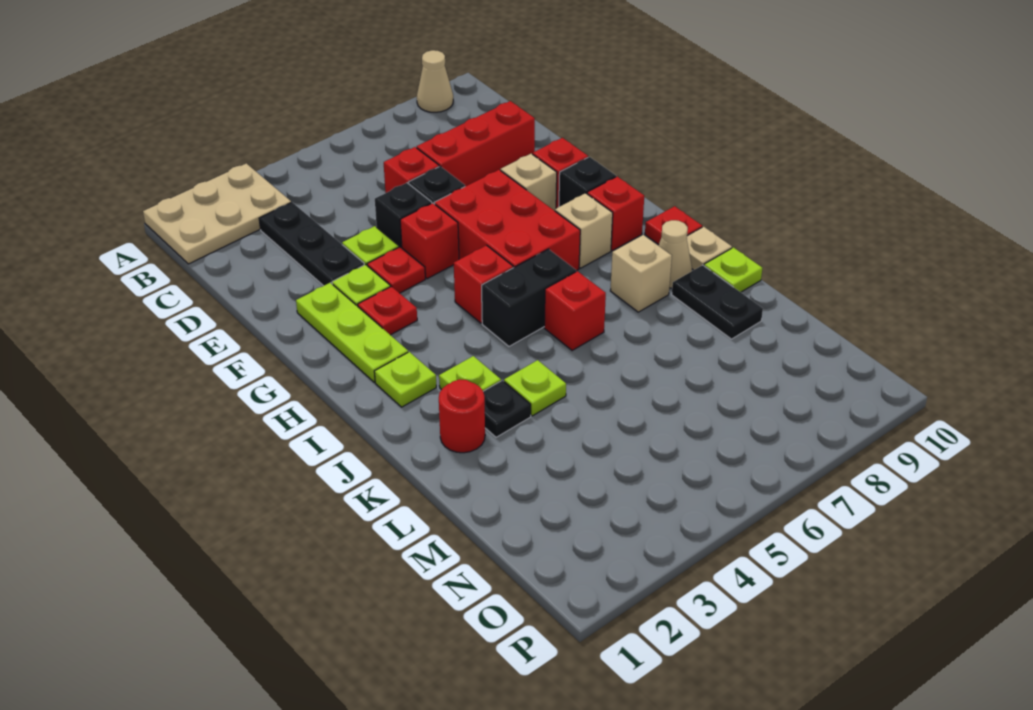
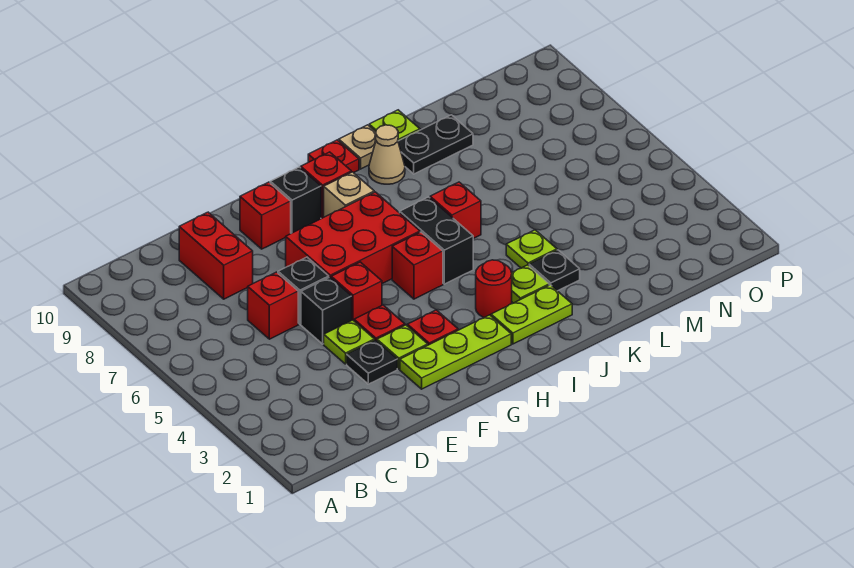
tan plate A1:B3 level 1 -> none
tan cone A9 level 1 -> none
black plate C3:E3 level 1 -> black plate E3 level 1
red brick D7:D9 level 1 -> red brick D8:D9 level 1
tan brick F8 level 1 -> none
lime plate I2 level 1 -> lime plate I2:J2 level 1
tan brick J8 level 1 -> none
red round brick K2 level 1 -> red round brick I3 level 1

